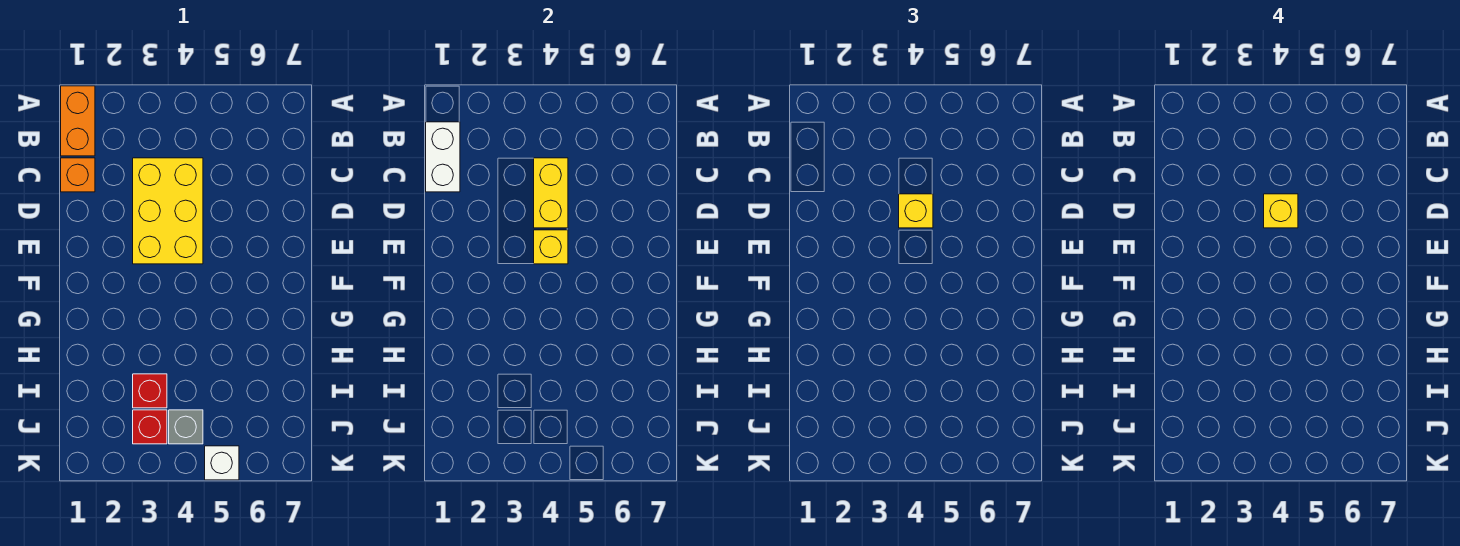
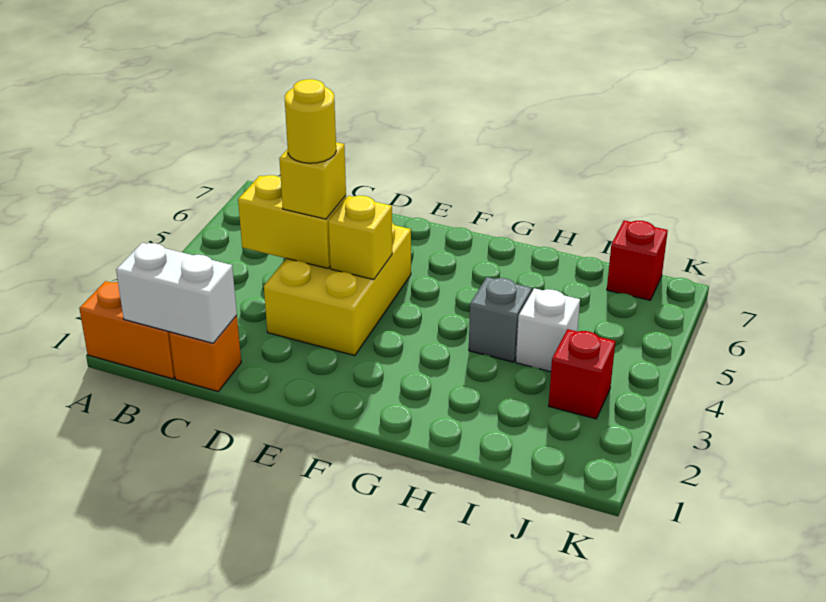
yellow brick C3:E4 level 1 -> yellow brick D3:E5 level 1
yellow brick D4 level 4 -> yellow round brick D4 level 4
red brick I3 level 1 -> red brick J7 level 1
grey brick J4 level 1 -> grey brick H4 level 1
white brick K5 level 1 -> white brick I4 level 1

